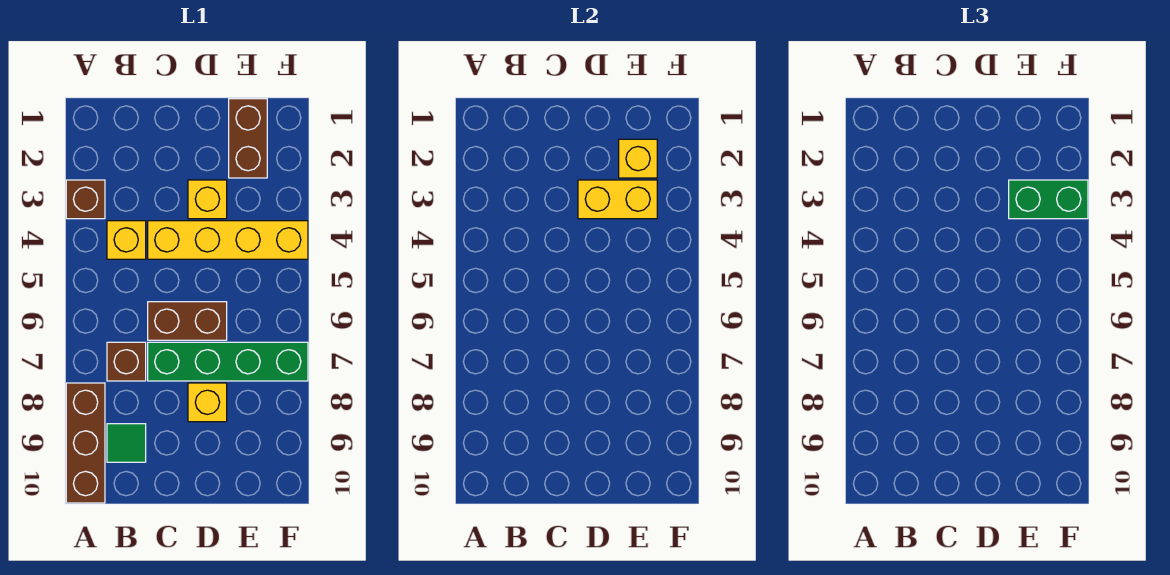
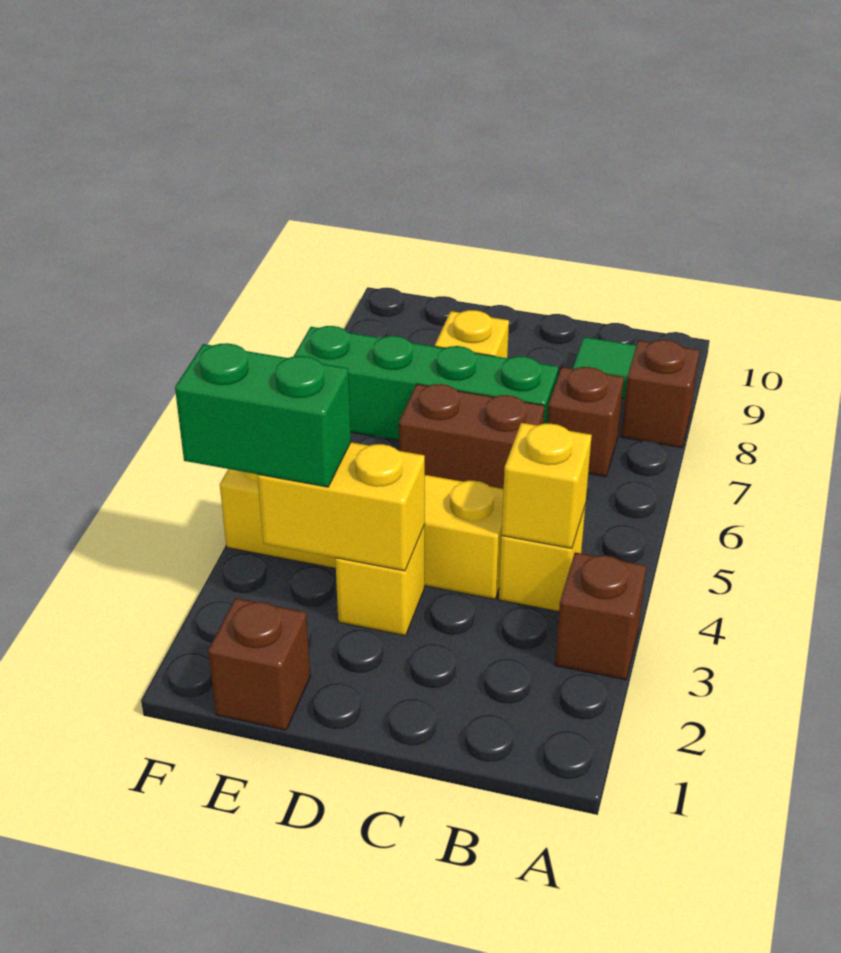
brown brick A8:A10 level 1 -> brown brick A8 level 1
brown brick E1:E2 level 1 -> brown brick E1 level 1
yellow brick E2 level 2 -> yellow brick B4 level 2

